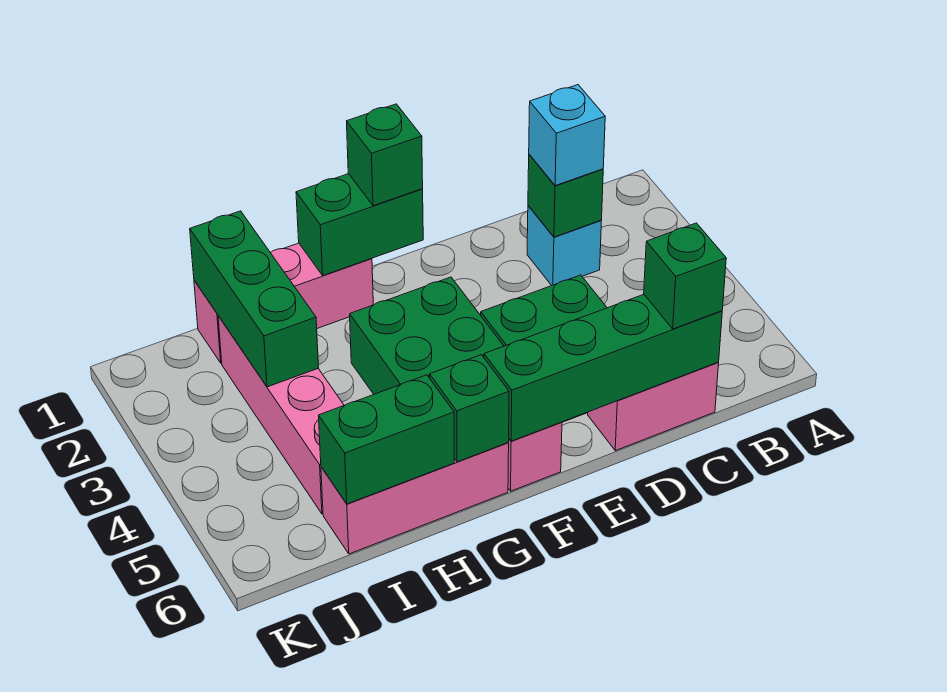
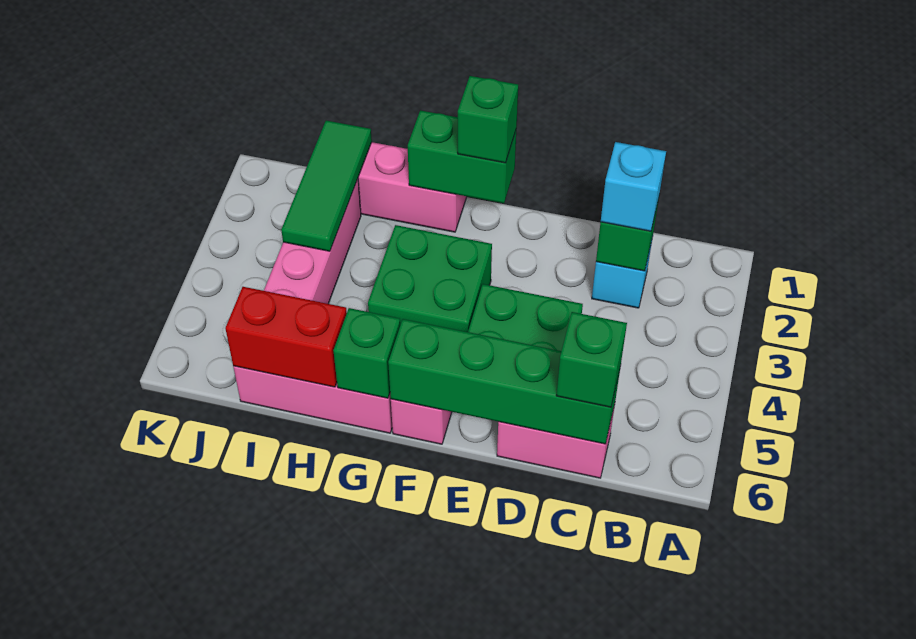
green brick H6:I6 level 2 -> red brick H6:I6 level 2
green brick I1:I3 level 2 -> green tile I1:I3 level 2

